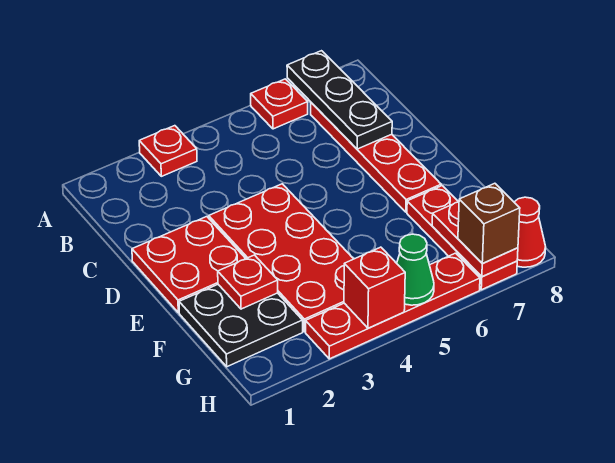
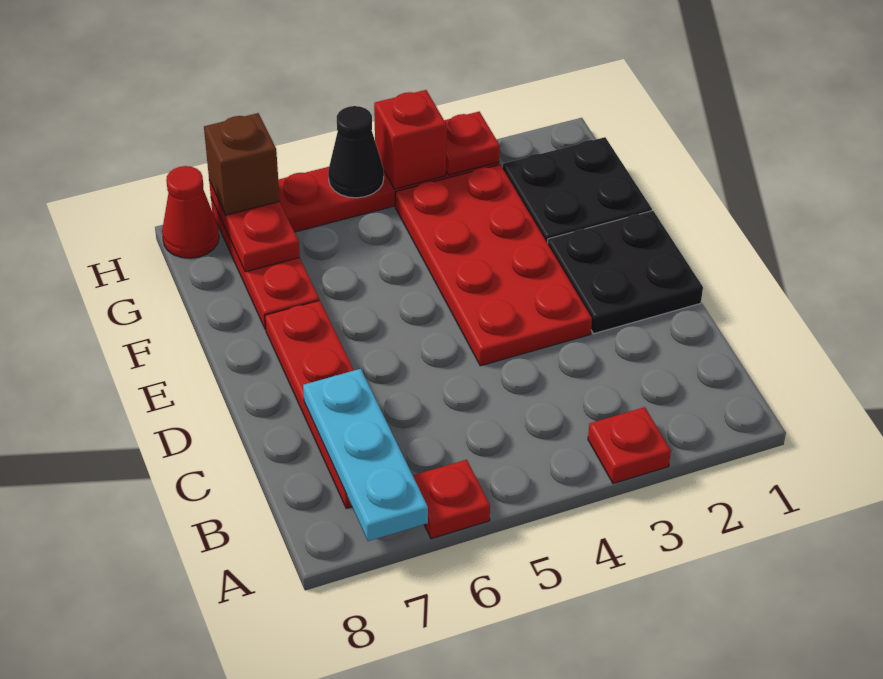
black plate A7:C7 level 2 -> cyan plate A7:C7 level 2
red plate D1:E2 level 1 -> black plate D1:E2 level 1
red plate F2 level 2 -> red plate H3 level 2
green cone H5 level 2 -> black cone H5 level 2

